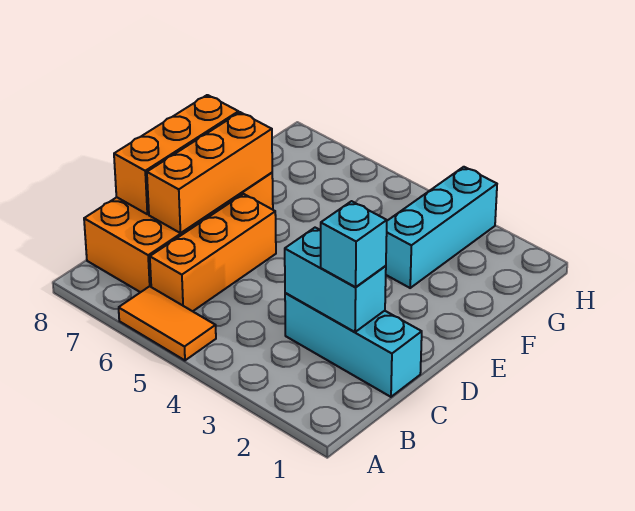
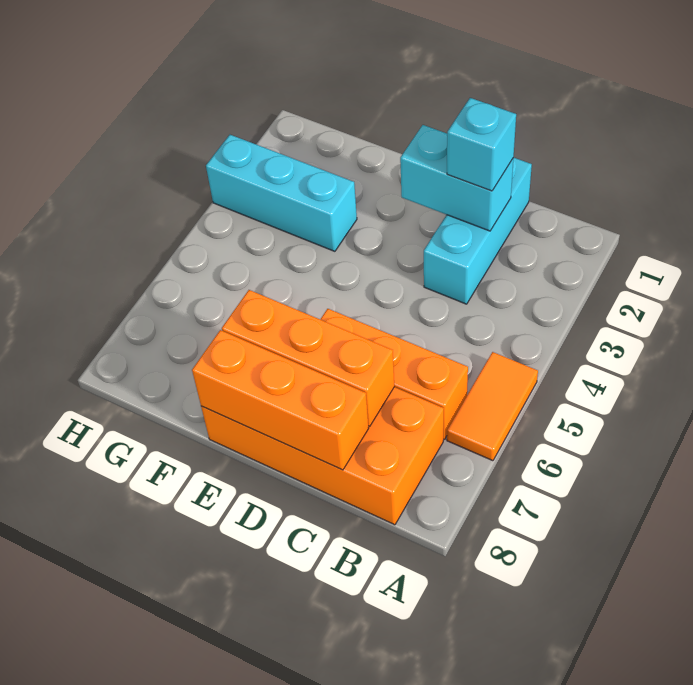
cyan brick C2:C3 level 2 -> cyan brick C2:D2 level 2

